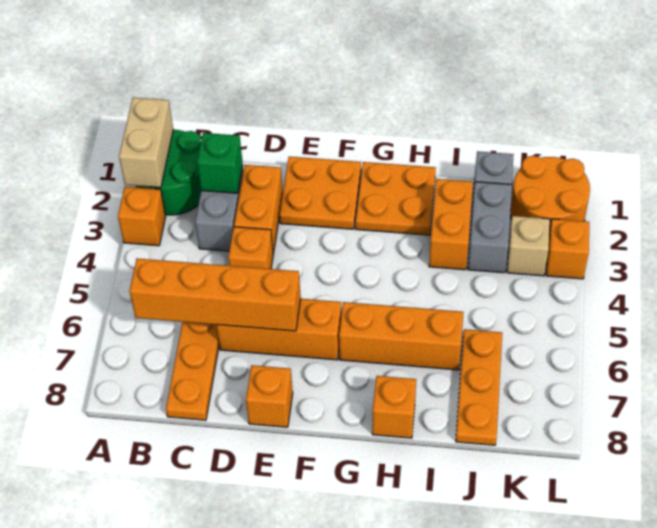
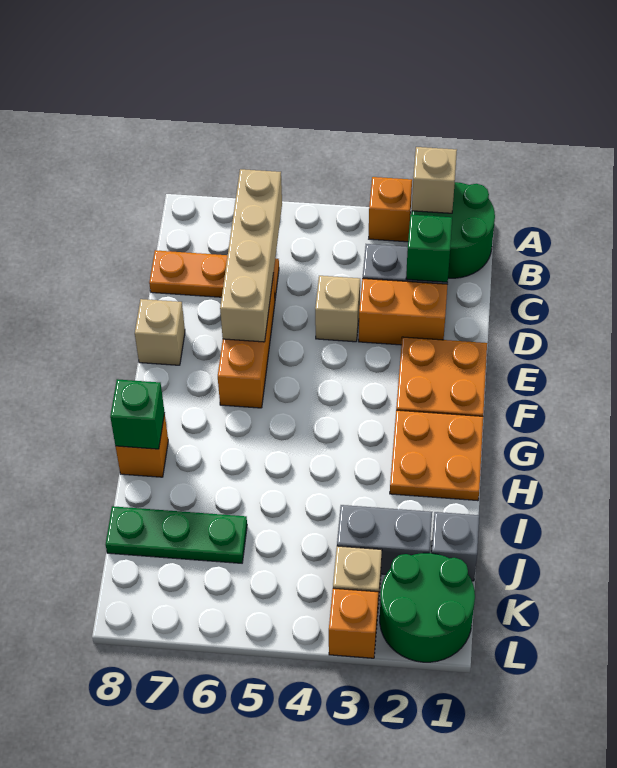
tan brick A1:A2 level 2 -> tan brick A2 level 2
orange brick B6:E6 level 2 -> tan brick B6:E6 level 2
orange brick D4 level 1 -> tan brick D4 level 1
orange brick E8 level 1 -> tan brick E8 level 1
orange brick G6:I6 level 1 -> none
none -> green brick H8 level 2
orange brick I2:I3 level 1 -> none
orange plate J6:J8 level 1 -> green plate J6:J8 level 1
orange round brick K1:L2 level 1 -> green round brick K1:L2 level 1

